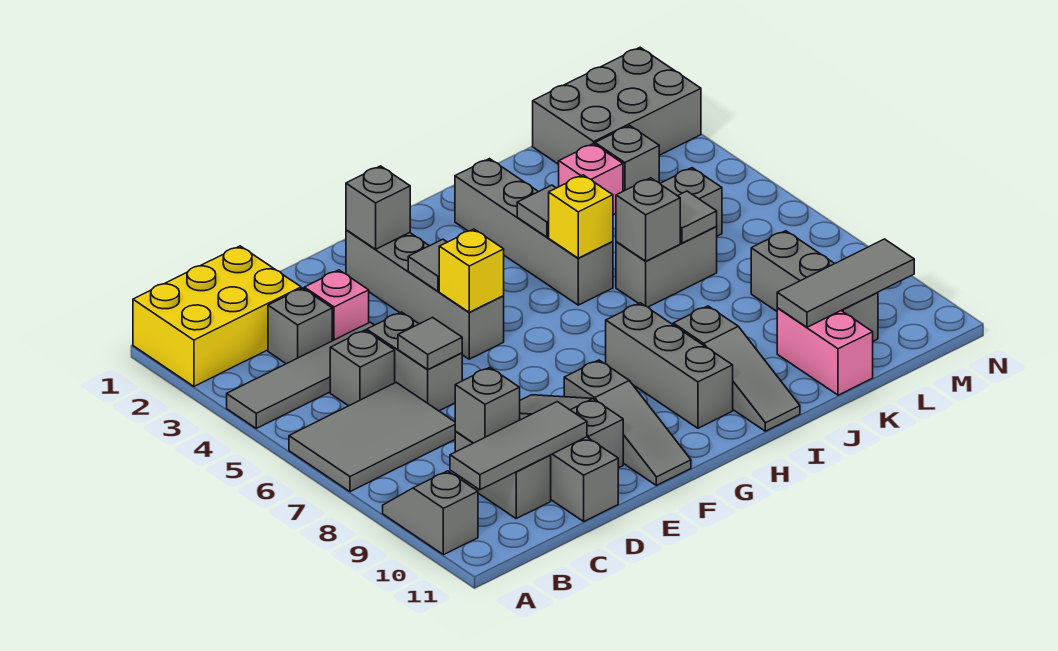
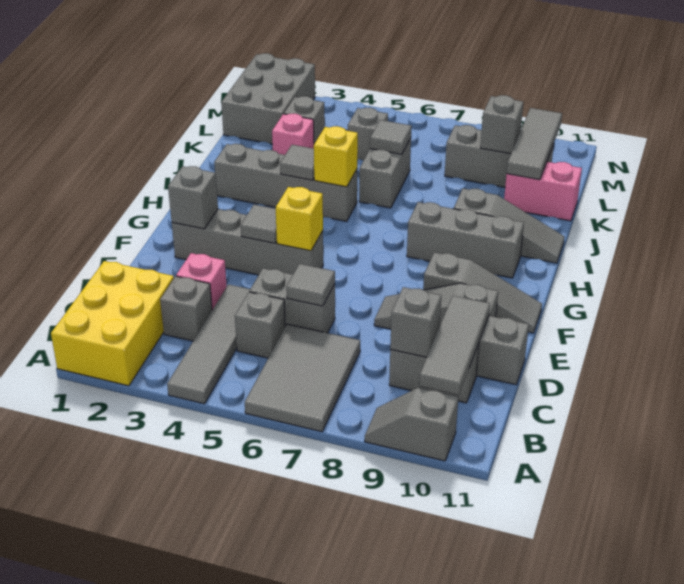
grey brick J6 level 2 -> grey brick L9 level 2

